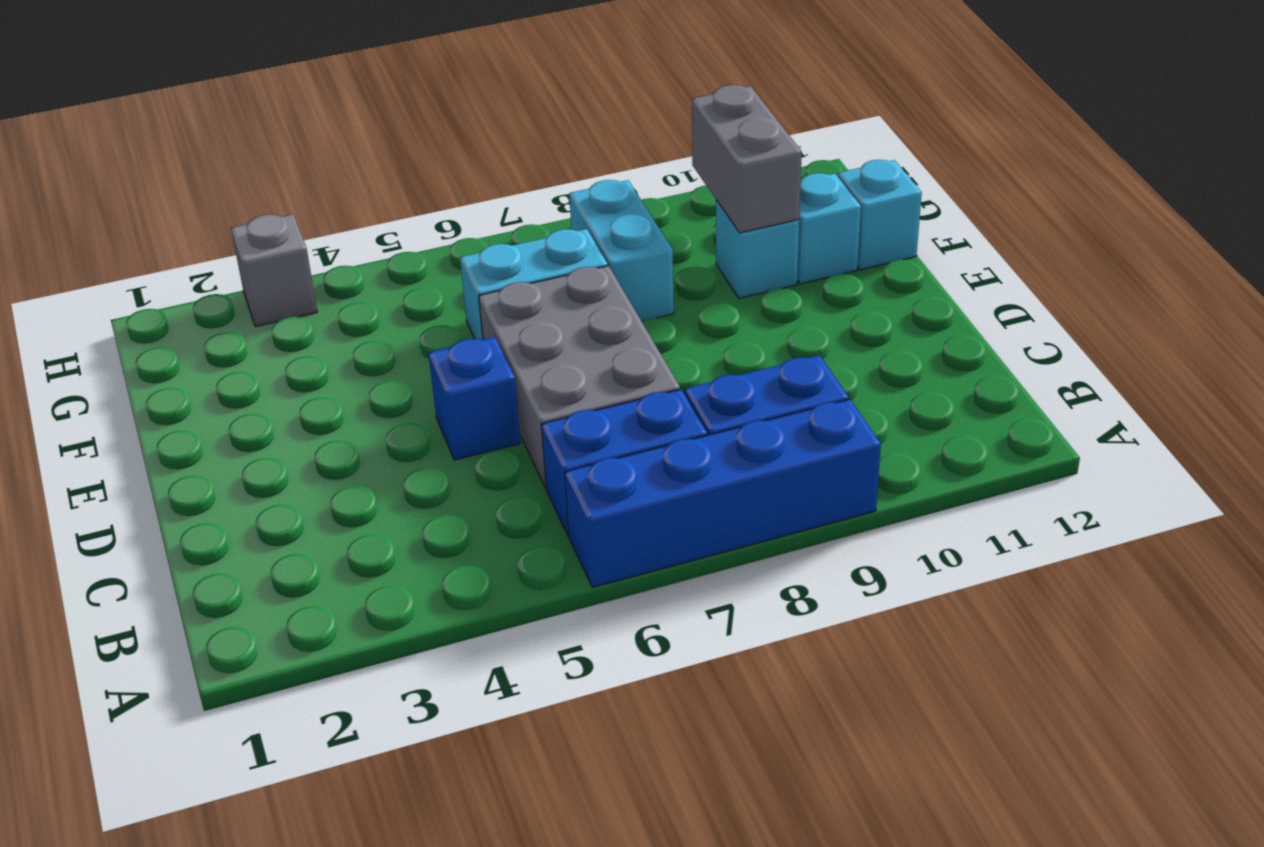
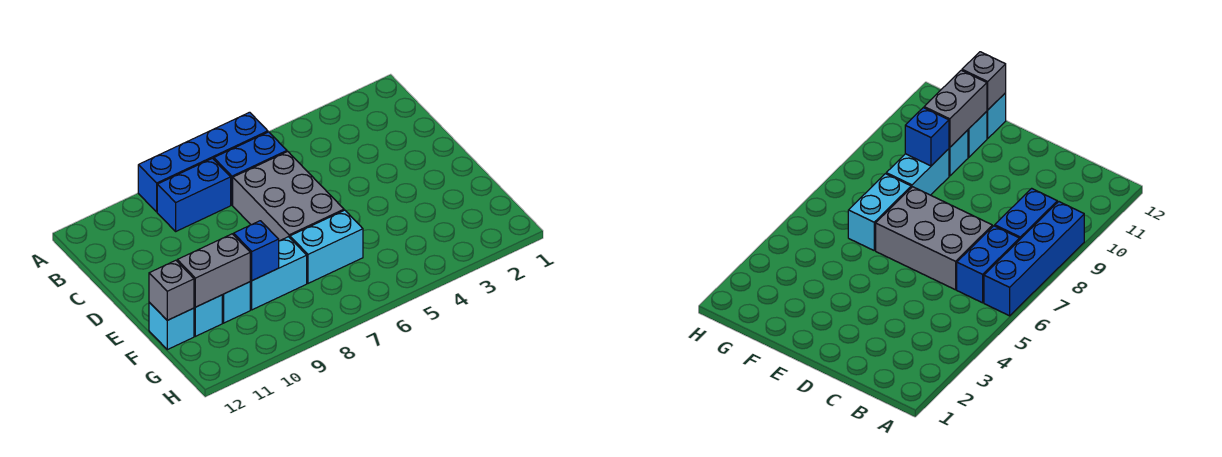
blue brick D5 level 1 -> blue brick F9 level 2
cyan brick F8:G8 level 1 -> cyan brick F8:F9 level 1
grey brick F10:G10 level 2 -> grey brick F10:F11 level 2
grey brick H3 level 1 -> grey brick F12 level 2

